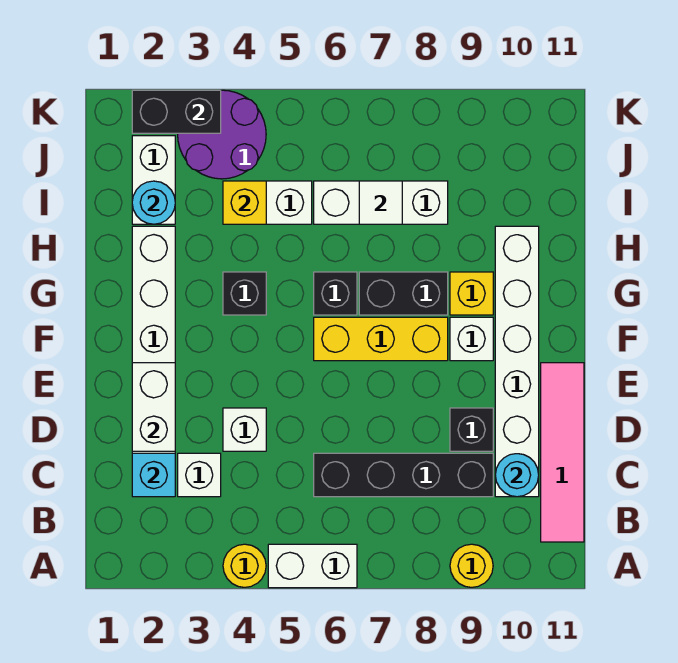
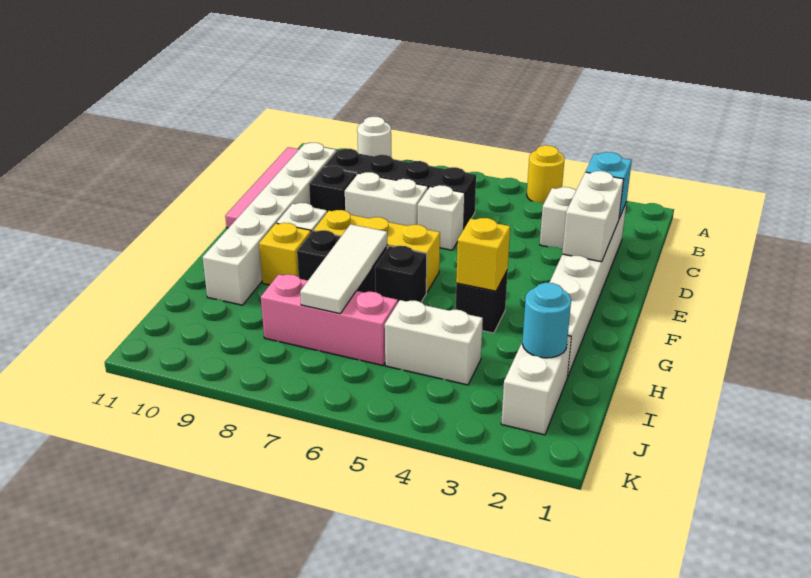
white brick A5:A6 level 1 -> white brick D7:D8 level 1
yellow round brick A9 level 1 -> white round brick A9 level 1
cyan round brick C10 level 2 -> none
white brick D4 level 1 -> white brick D6 level 1
yellow brick I4 level 2 -> yellow brick G4 level 2
white brick I6:I8 level 1 -> pink brick I6:I8 level 1
white tile I7 level 2 -> white tile G7:I7 level 2
purple round brick J3:K4 level 1 -> none
black brick K2:K3 level 2 -> none

